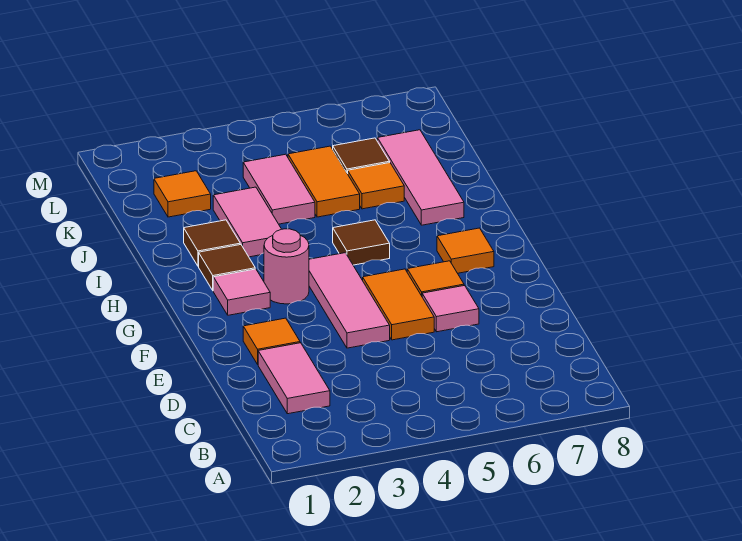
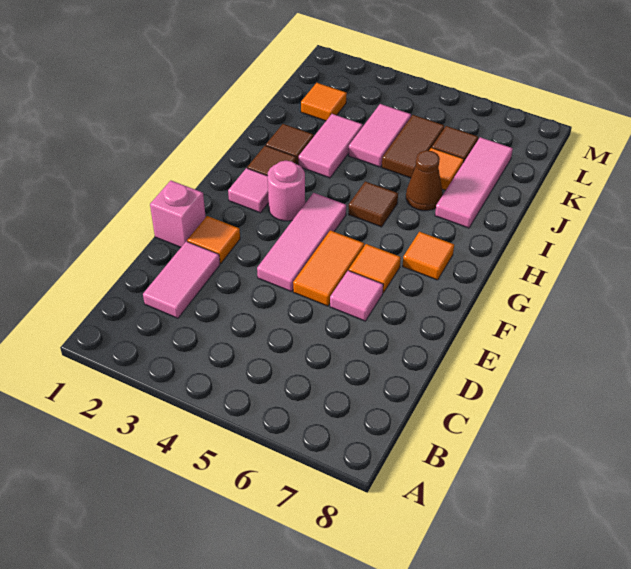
none -> pink brick E1 level 1
none -> brown cone I6 level 1
orange tile J5:K5 level 1 -> brown tile J5:K5 level 1

